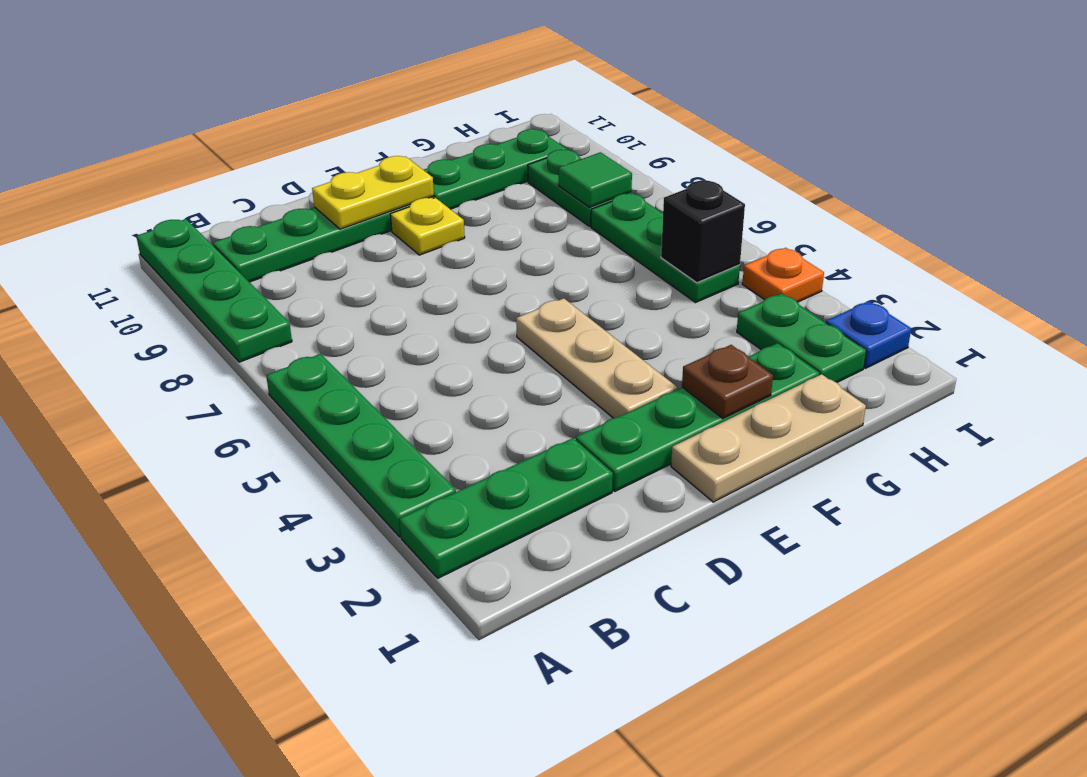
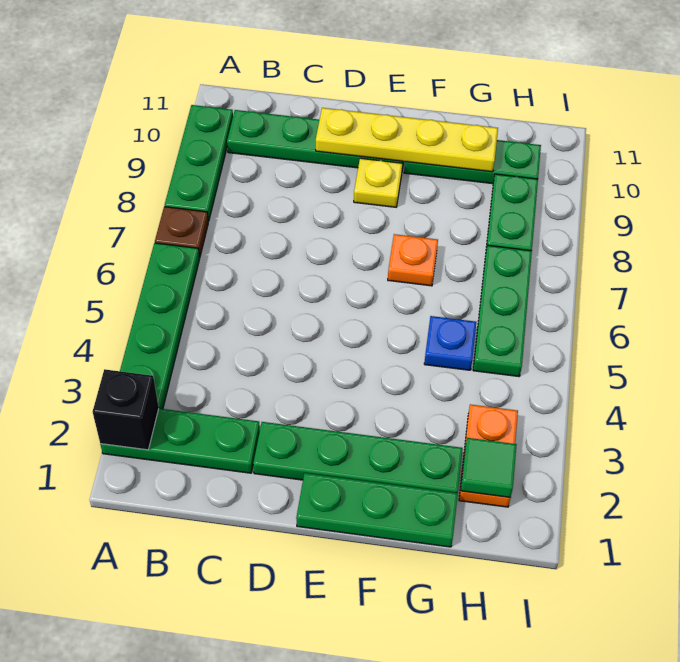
green plate A8:A11 level 1 -> green plate A8:A10 level 1
yellow plate D10:E10 level 2 -> yellow plate D10:G10 level 2
tan plate E1:G1 level 1 -> green plate E1:G1 level 1
tan plate E3:E5 level 1 -> none
brown plate F2 level 2 -> brown plate A7 level 1
green plate H2:H3 level 1 -> orange plate H2:H3 level 1
black brick H5 level 2 -> black brick A2 level 2
green tile H8 level 2 -> green tile H2 level 2
blue plate I2 level 1 -> blue plate G5 level 1
orange plate I4 level 1 -> orange plate F7 level 1

